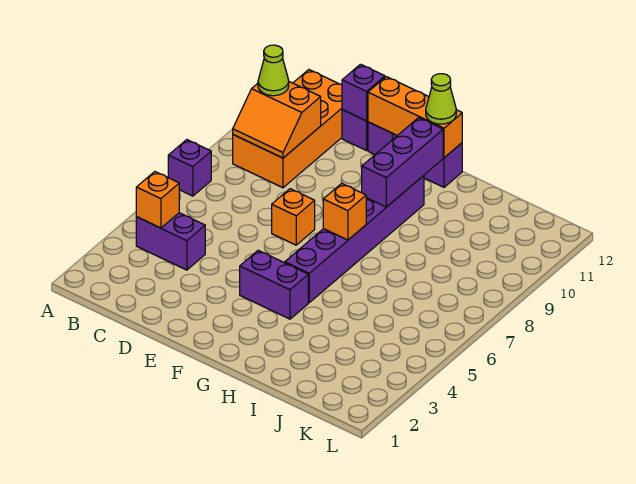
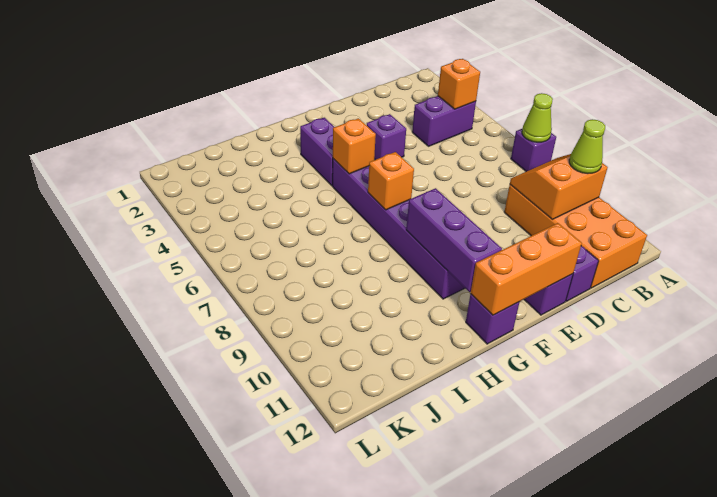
purple brick D12 level 2 -> purple brick E4 level 1
orange brick E7 level 1 -> orange brick G5 level 2
purple brick F4:G4 level 1 -> purple brick G3:G4 level 1
lime cone G12 level 3 -> lime cone A7 level 2

